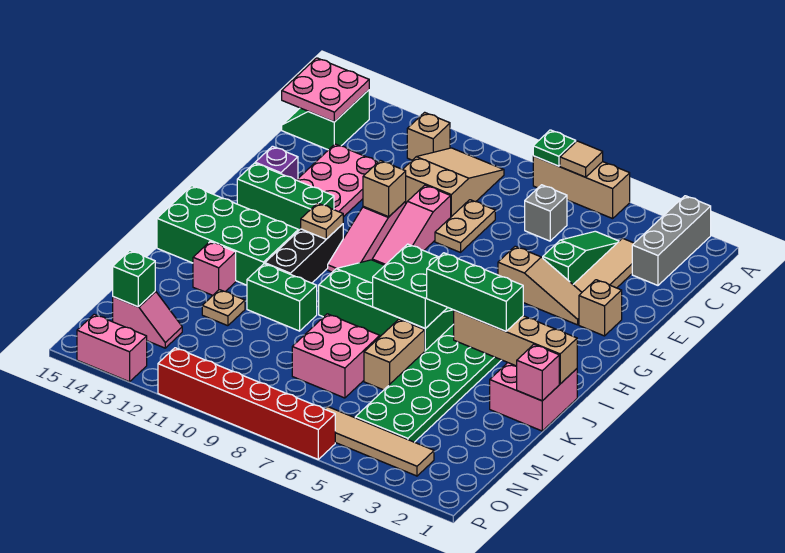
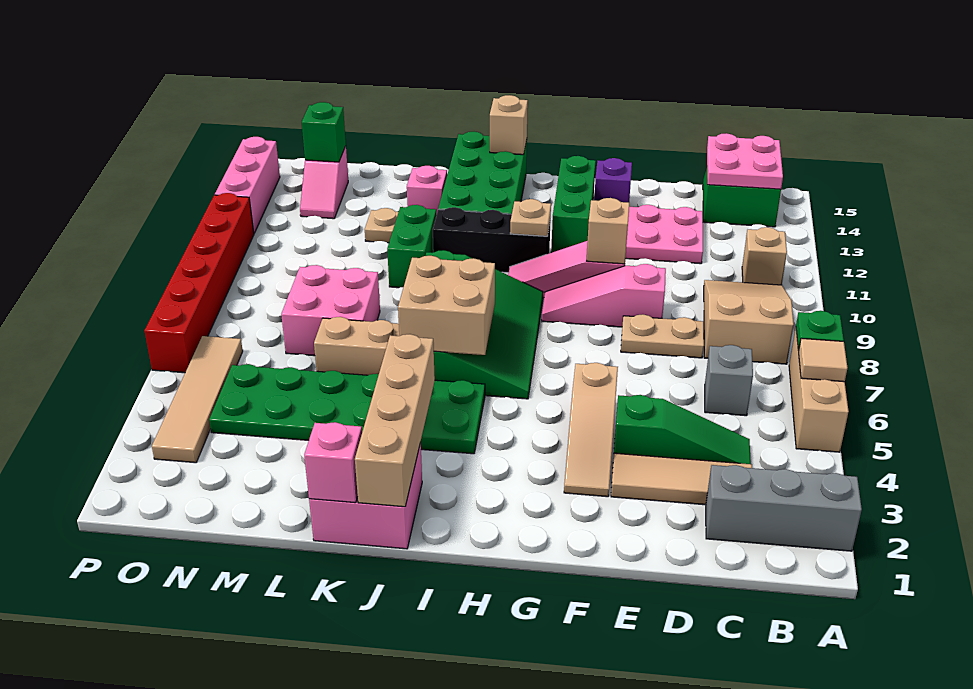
tan slope B9:D10 level 1 top D -> tan slope B8:C10 level 1 top 8
tan brick F2 level 1 -> tan brick I15 level 2
green brick I6:J7 level 2 -> tan brick I6:J7 level 2
green brick J3:J5 level 3 -> none
pink brick P13:P14 level 1 -> pink brick P12:P14 level 1

